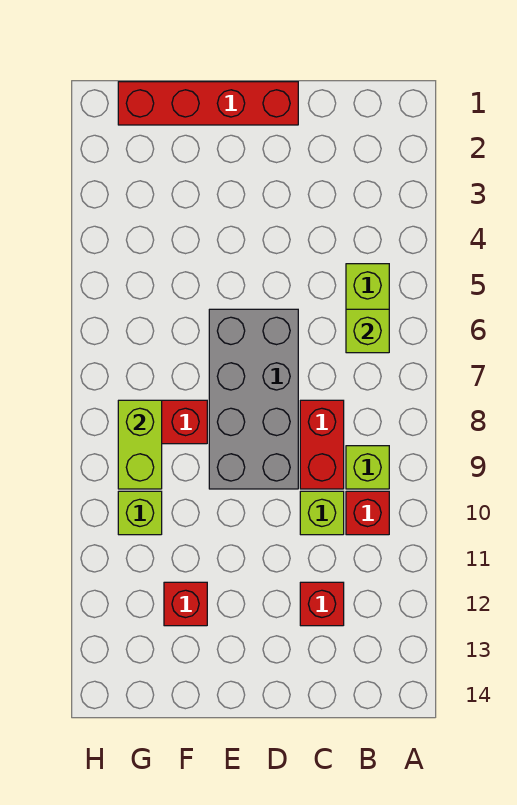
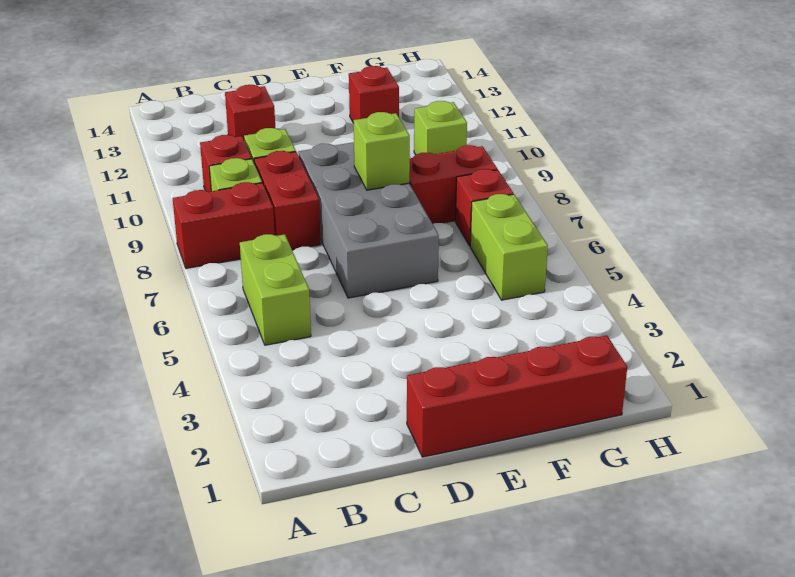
none -> red brick A8:B8 level 1
lime brick B6 level 2 -> lime brick E8 level 2
none -> red brick G7 level 1
lime brick G8:G9 level 2 -> lime brick G5:G6 level 1

